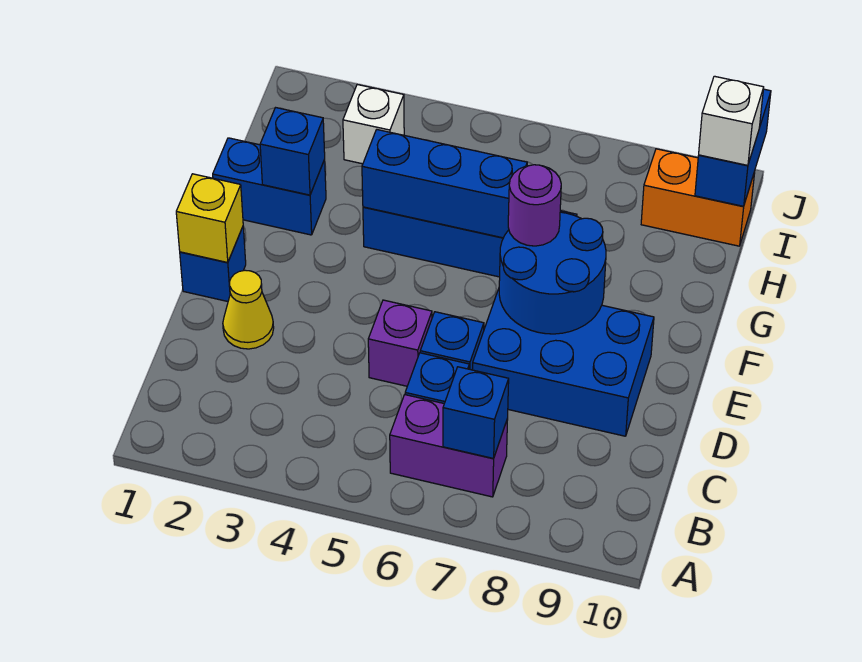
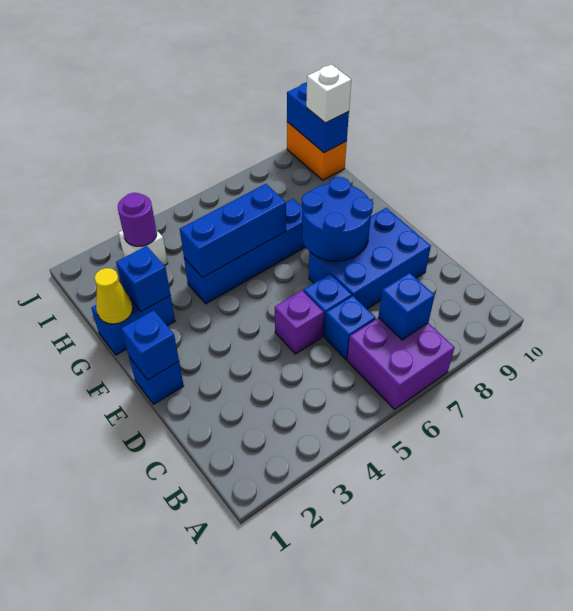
purple brick B6:B7 level 1 -> purple brick A6:B7 level 1
yellow cone D2 level 1 -> yellow cone G1 level 2
yellow brick E1 level 2 -> blue brick E1 level 2
purple round brick F7 level 3 -> purple round brick I3 level 2
orange brick I9:I10 level 1 -> orange brick I10:J10 level 1

